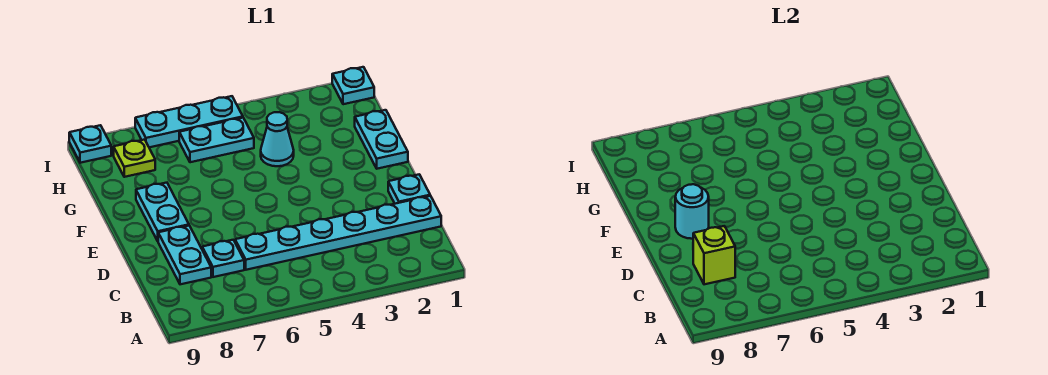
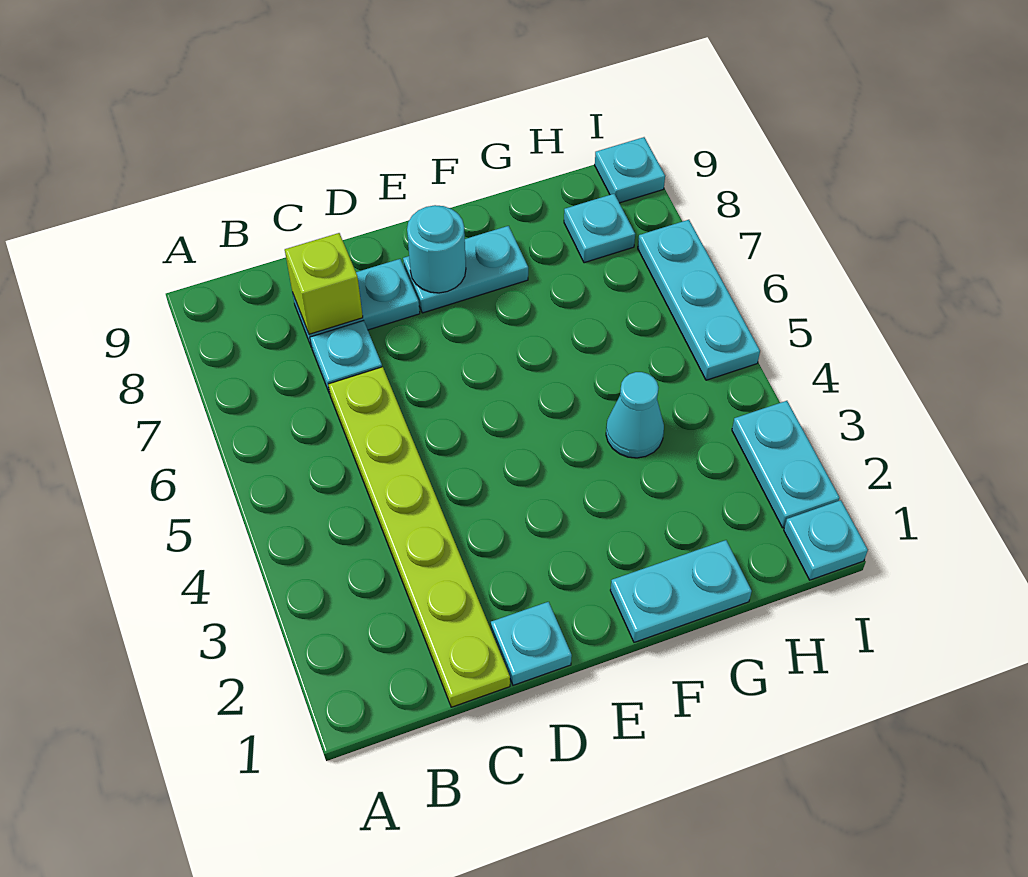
cyan plate C1:C6 level 1 -> lime plate C1:C6 level 1
cyan plate H5:H6 level 1 -> cyan plate I2:I3 level 1
lime plate H8 level 1 -> cyan plate H8 level 1

